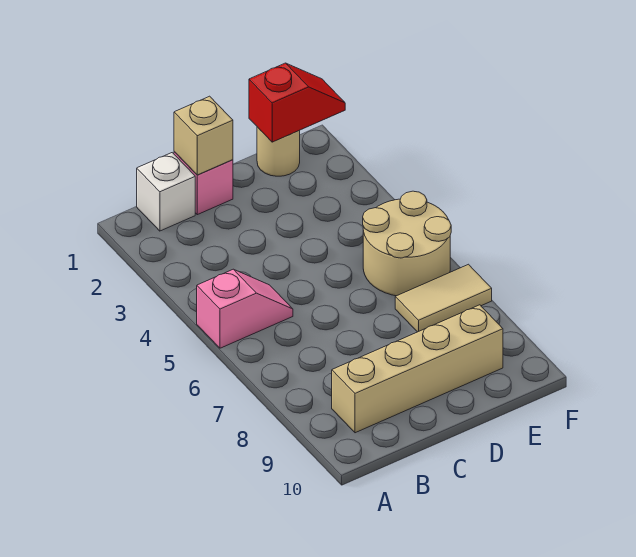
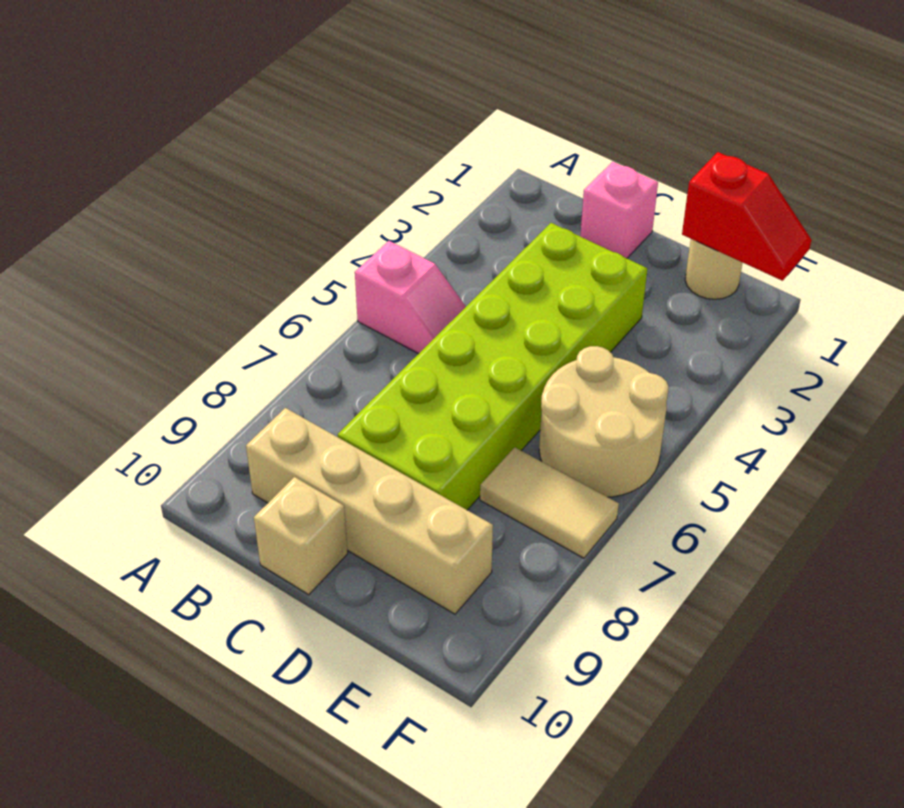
white brick B1 level 1 -> none
tan brick C1 level 2 -> tan brick C10 level 1
none -> lime brick C3:D8 level 1

